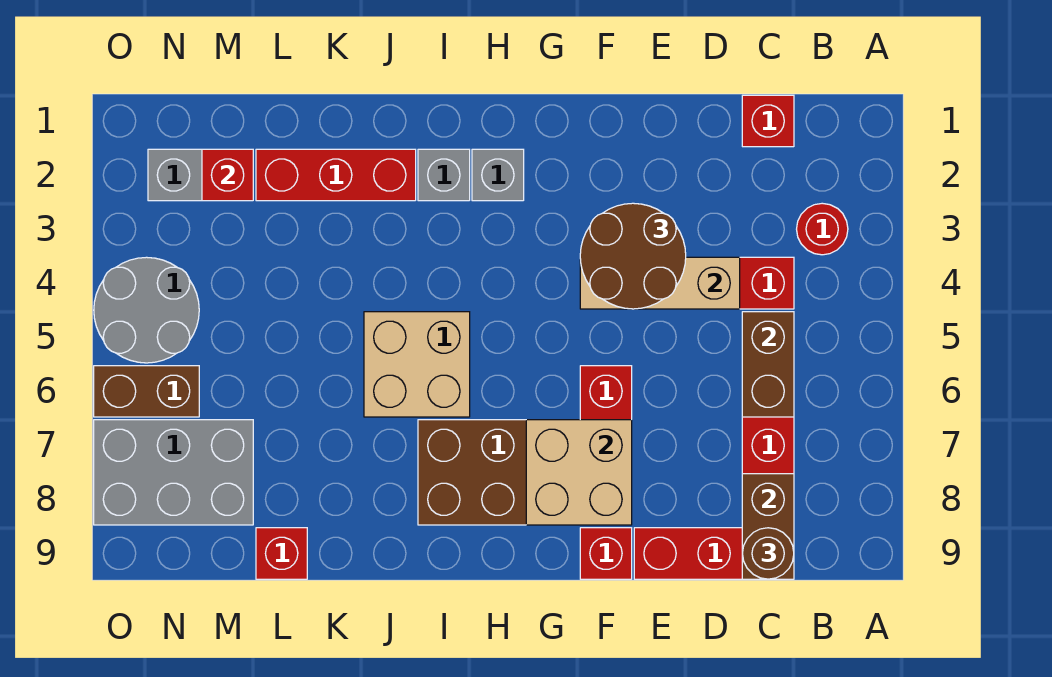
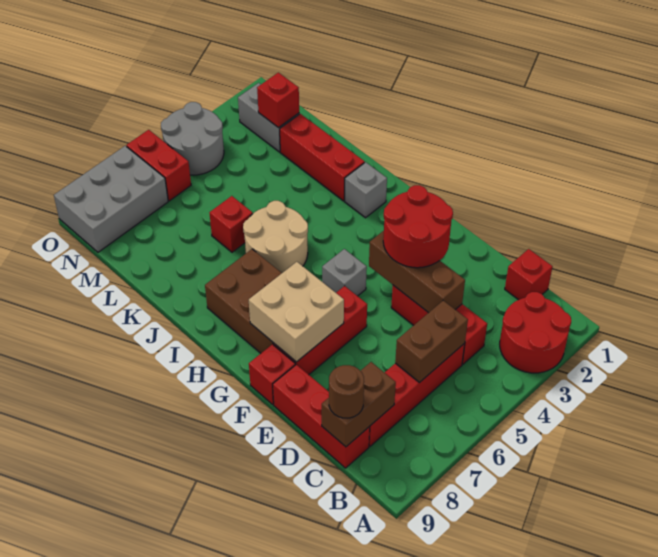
red round brick B3 level 1 -> red round brick A2:B3 level 1
tan brick D4:F4 level 2 -> brown brick D4:F4 level 2
brown round brick E3:F4 level 3 -> red round brick E3:F4 level 3
grey brick H2 level 1 -> grey brick G5 level 1
tan brick I5:J6 level 1 -> tan round brick I5:J6 level 1
red brick L9 level 1 -> red brick K6 level 1
grey brick M7:O8 level 1 -> grey brick N7:O9 level 1
brown brick N6:O6 level 1 -> red brick N6:O6 level 1

